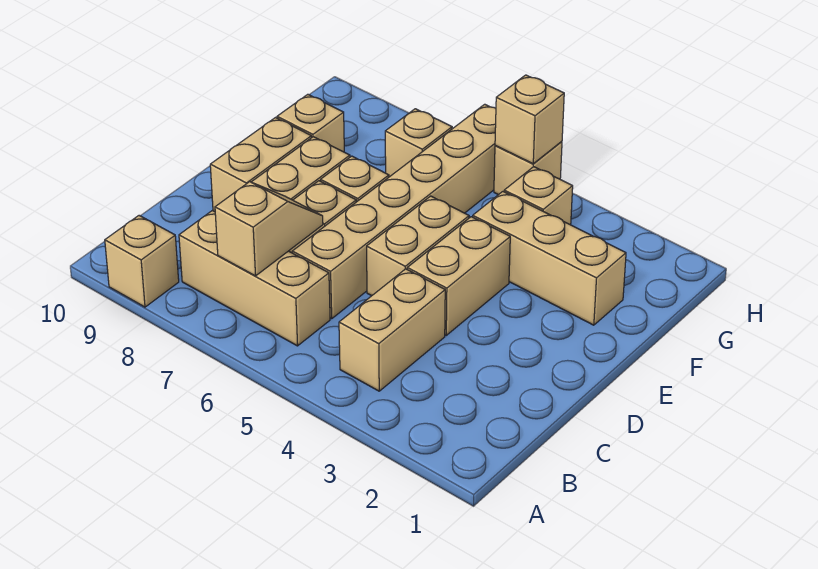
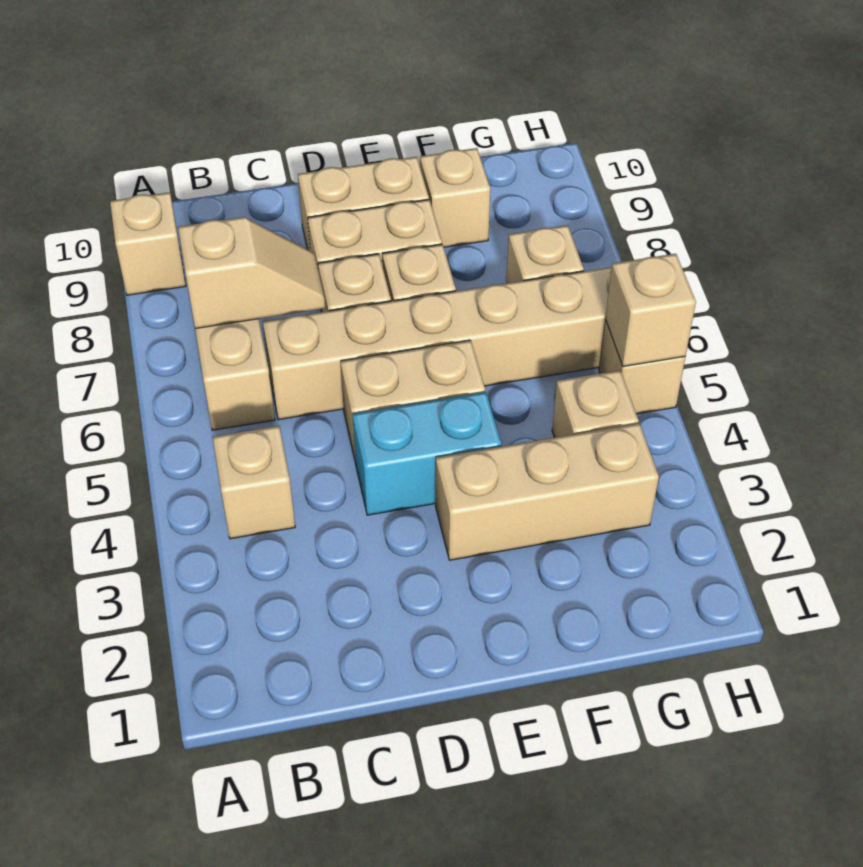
tan brick B4:C4 level 1 -> tan brick B4 level 1
tan brick D4:E4 level 1 -> cyan brick D4:E4 level 1
tan brick F2:F4 level 1 -> tan brick E3:G3 level 1

